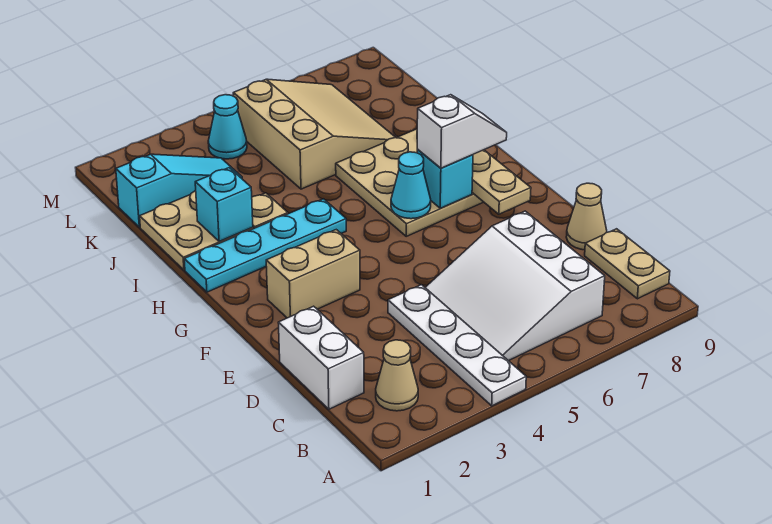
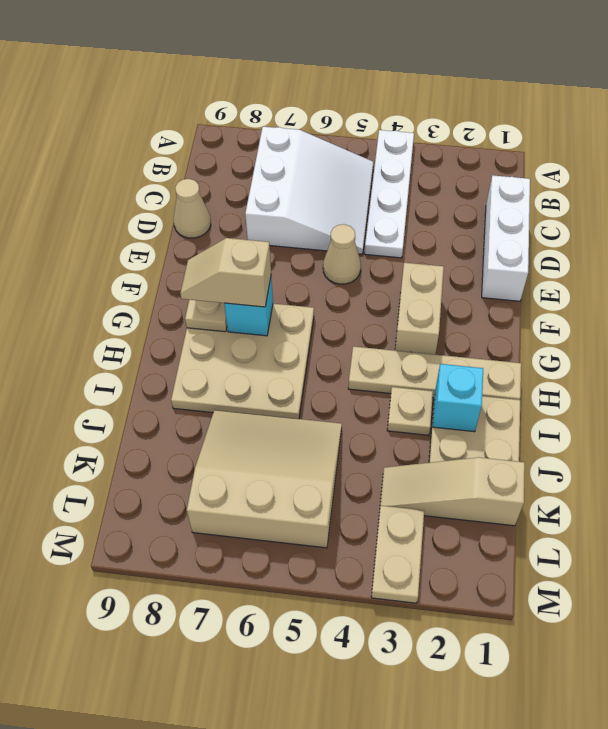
tan cone B2 level 1 -> tan cone E5 level 1
tan plate B9:C9 level 1 -> tan plate L3:M3 level 1
white brick C1:D1 level 1 -> white brick C1:E1 level 1
tan brick F2:F3 level 1 -> tan brick F3:G3 level 1
cyan cone G6 level 2 -> none
white slope G7:G8 level 3 top 7 -> tan slope G7:G8 level 3 top 7
cyan plate H1:H4 level 1 -> tan plate H1:H4 level 1
tan slope J5:L7 level 1 top 5 -> tan slope J5:L7 level 1 top L
cyan slope K1:K3 level 1 top 1 -> tan slope K1:K3 level 1 top 1
cyan cone L4 level 1 -> none

